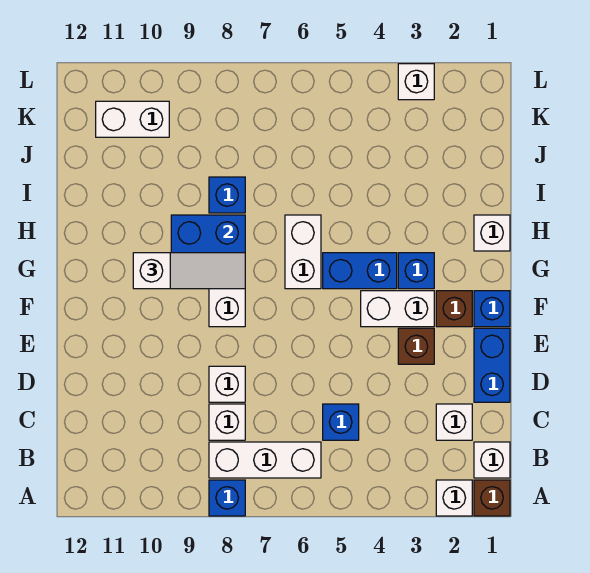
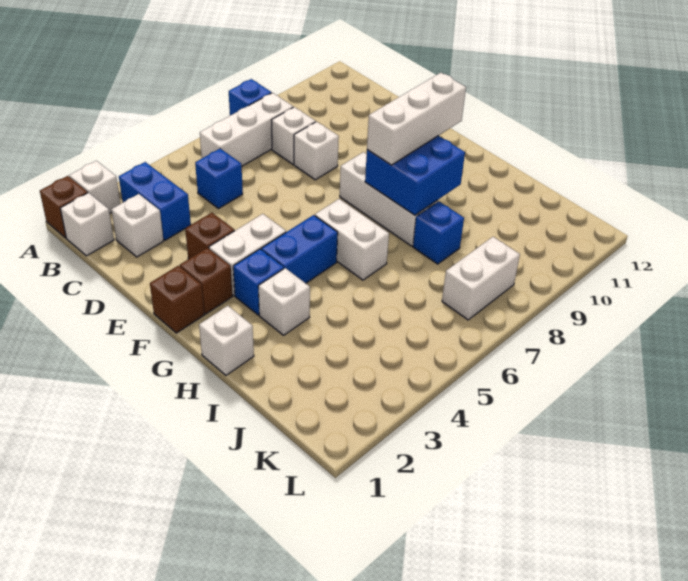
blue brick D1:E1 level 1 -> blue brick B3:C3 level 1
blue brick F1 level 1 -> brown brick F1 level 1
white slope G8:G10 level 3 top 10 -> white brick G8:G10 level 3
white brick K10:K11 level 1 -> white brick K7:K8 level 1
white brick L3 level 1 -> white brick H3 level 1

